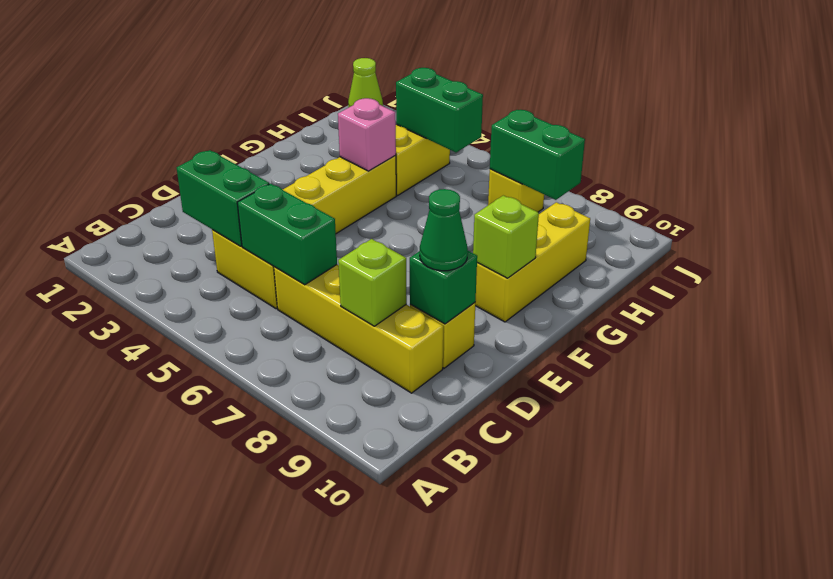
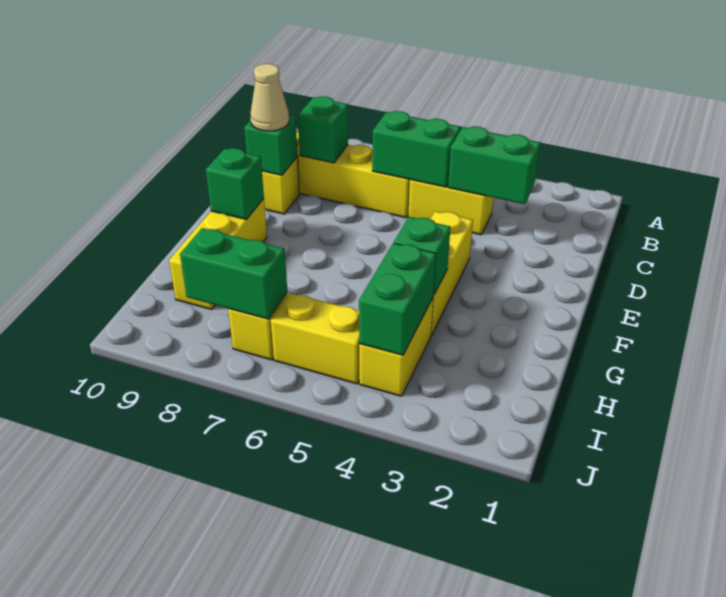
lime brick C8 level 2 -> green brick C8 level 2
green cone D9 level 3 -> tan cone D9 level 3
lime brick F9 level 2 -> green brick F9 level 2
pink brick G4 level 2 -> green brick G4 level 2
green brick I4:I5 level 2 -> green brick H4:I4 level 2
none -> yellow brick I5:I6 level 1
lime cone J1 level 1 -> none

